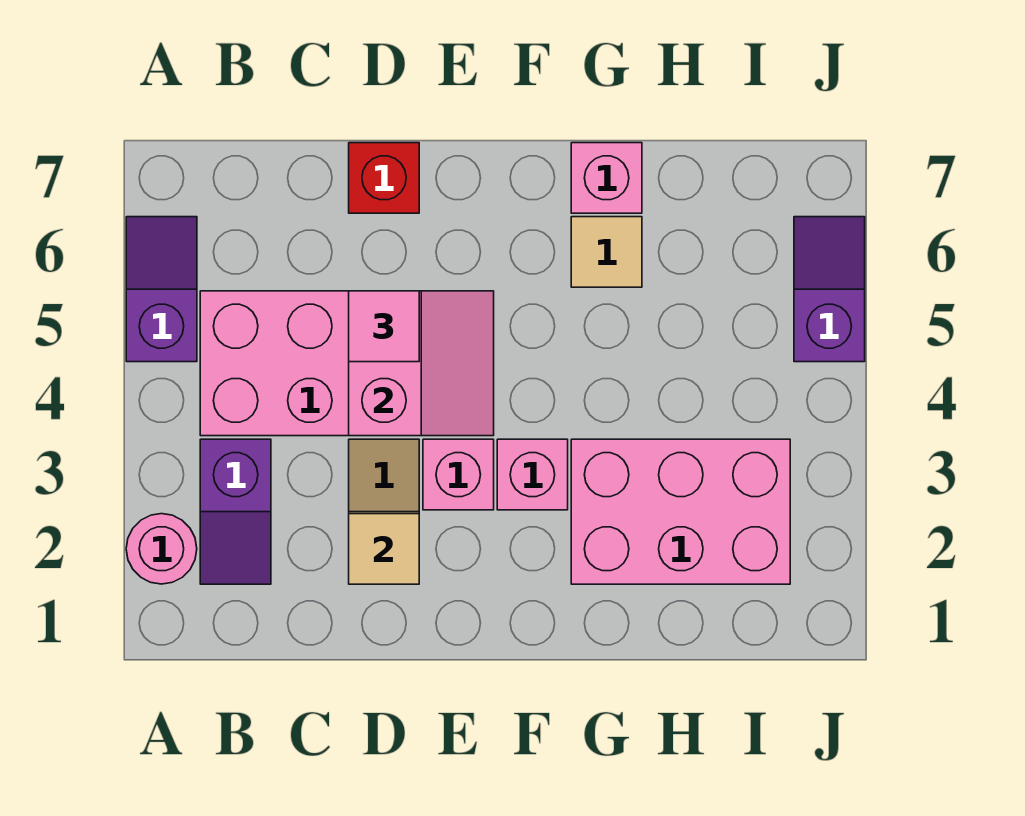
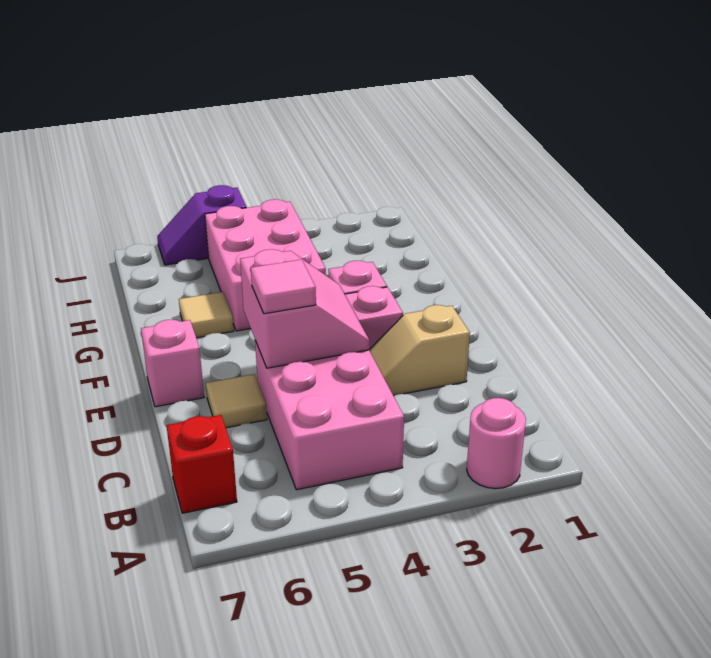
purple slope A5:A6 level 1 top 5 -> none
purple slope B2:B3 level 1 top 3 -> none
tan tile D2 level 2 -> tan tile D6 level 1
pink slope D4:E5 level 2 top D -> pink slope D4:E5 level 2 top 5
red brick D7 level 1 -> red brick B7 level 1
pink brick G2:I3 level 1 -> pink brick G4:I5 level 1
pink brick G7 level 1 -> pink brick E7 level 1

